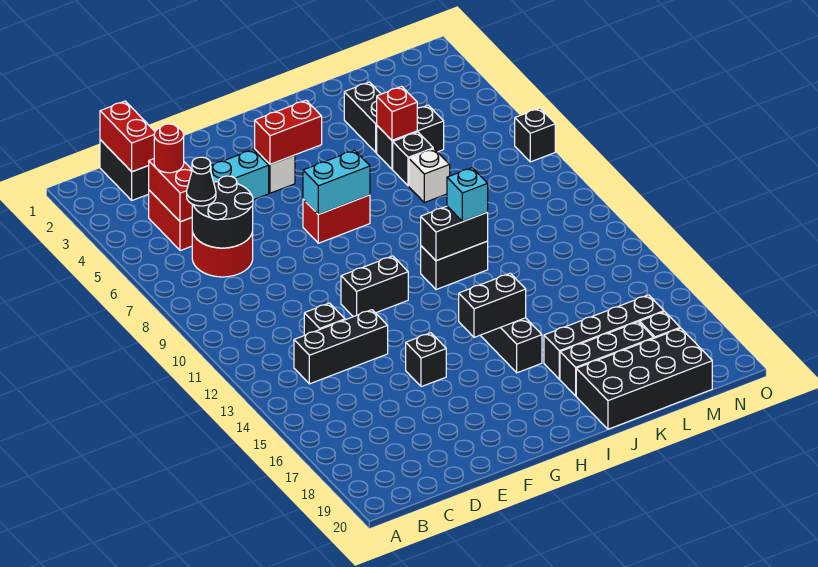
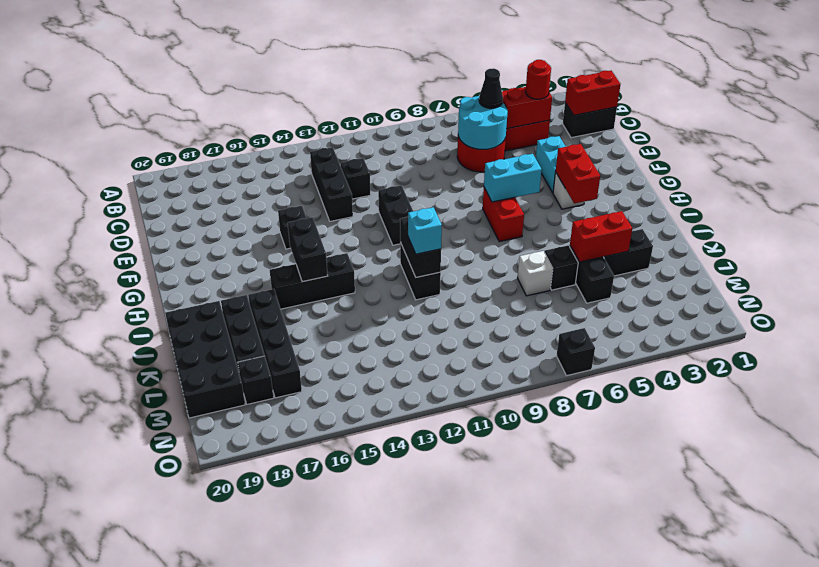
black round brick C6:D7 level 2 -> cyan round brick C6:D7 level 2
cyan brick G7:H7 level 2 -> cyan brick G6:G7 level 2
red brick K5 level 2 -> red brick K4:K5 level 2

